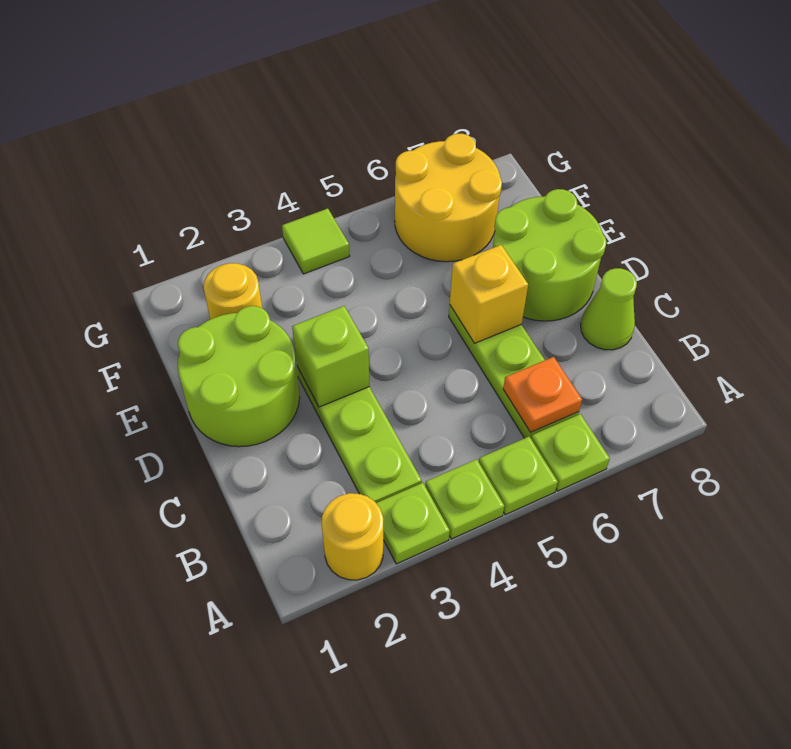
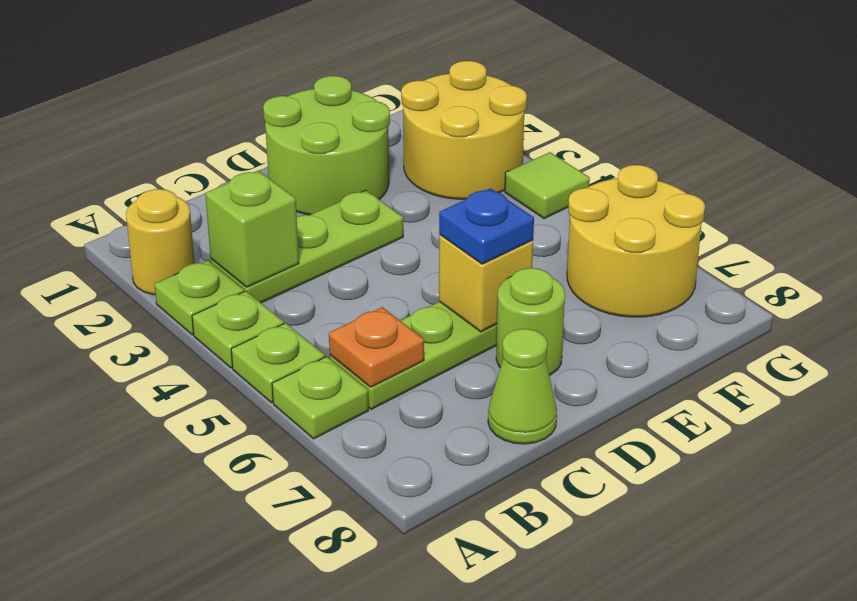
lime brick D3 level 2 -> lime brick B3 level 2
none -> blue plate D6 level 3
lime round brick D7:E8 level 1 -> lime round brick D7 level 1
yellow round brick F2 level 1 -> yellow round brick F2:G3 level 1

